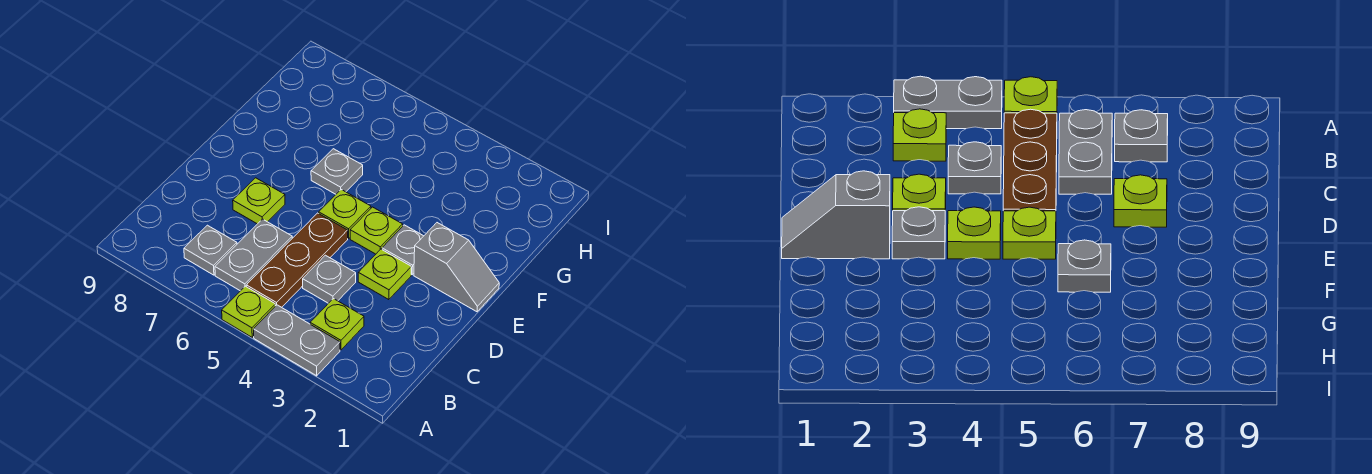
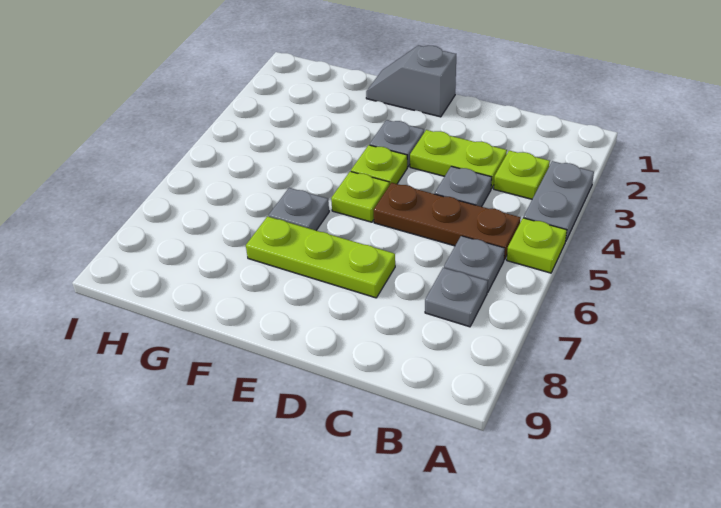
grey plate B6:C6 level 1 -> grey plate B6 level 1
lime plate D3 level 1 -> lime plate C3:D3 level 1
lime plate D7 level 1 -> lime plate D7:F7 level 1
grey slope E1:E2 level 1 top 2 -> grey slope E1:F1 level 1 top E

